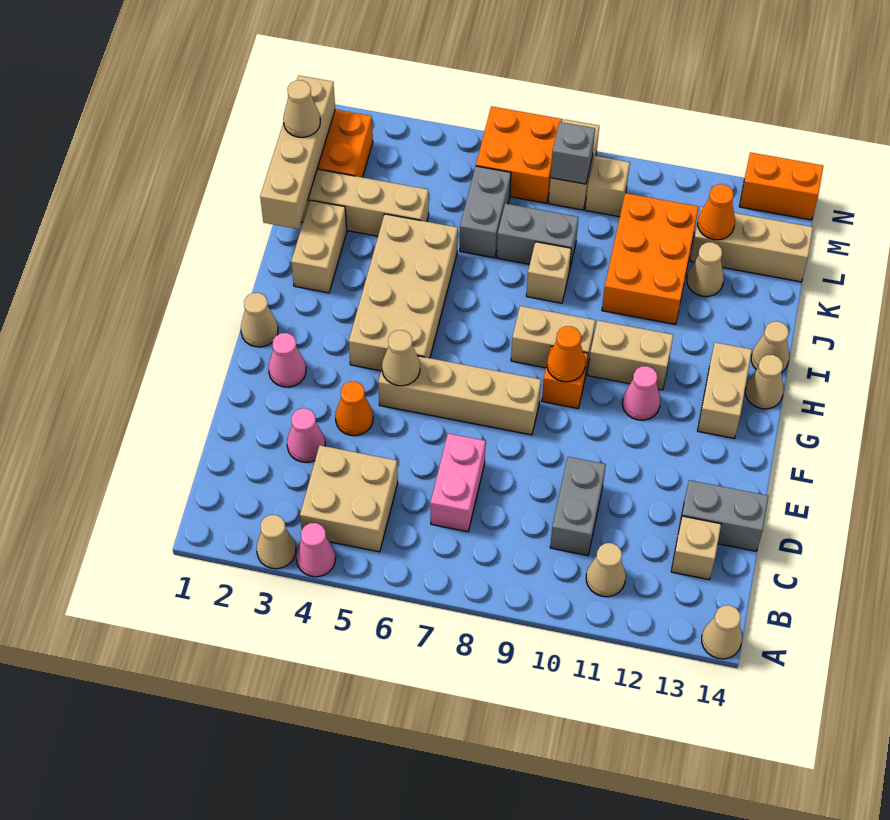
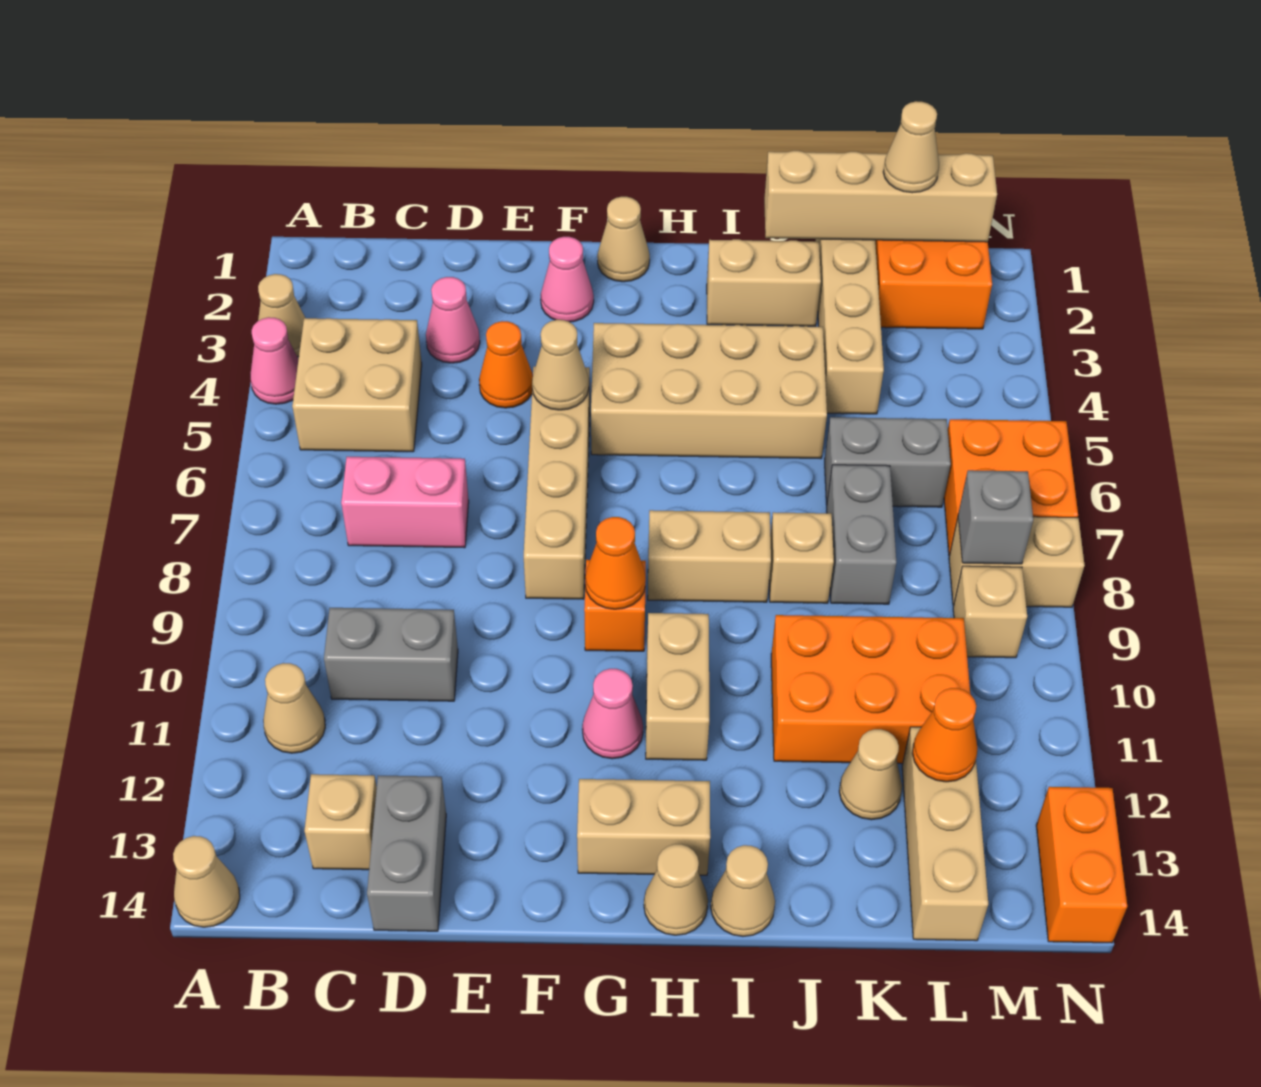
tan brick H8:H9 level 1 -> tan brick H8:I8 level 1

